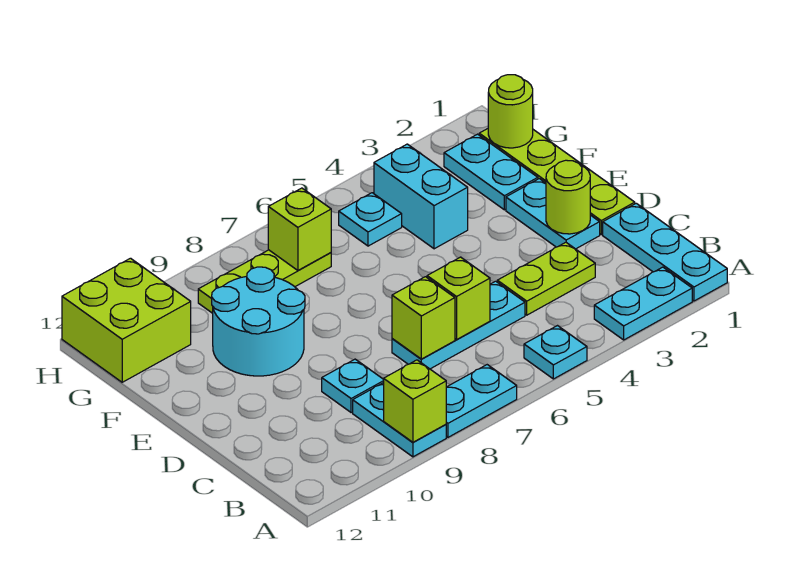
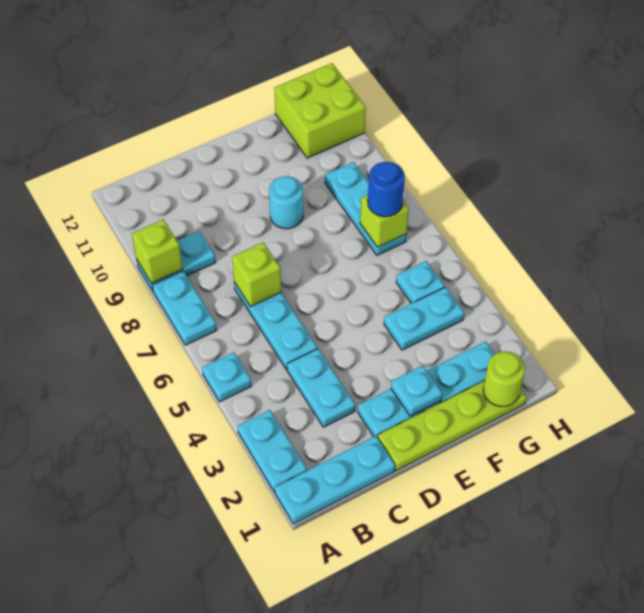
lime plate C3:C4 level 1 -> cyan plate C3:C4 level 1
lime brick C6 level 2 -> none
cyan plate C9 level 1 -> cyan plate E2 level 2
lime round brick D2 level 2 -> none
cyan round brick E9:F10 level 1 -> cyan round brick E9 level 1
cyan brick F4:G4 level 1 -> cyan plate F4:G4 level 1
lime plate G7:G9 level 1 -> cyan plate G7:G9 level 1
none -> blue round brick G7 level 3

